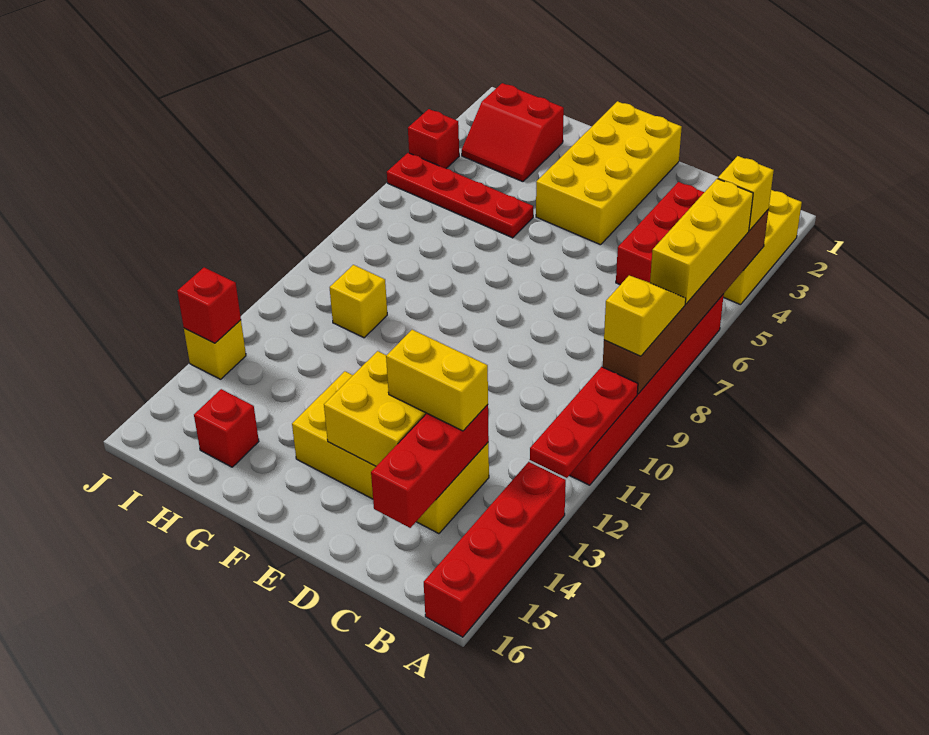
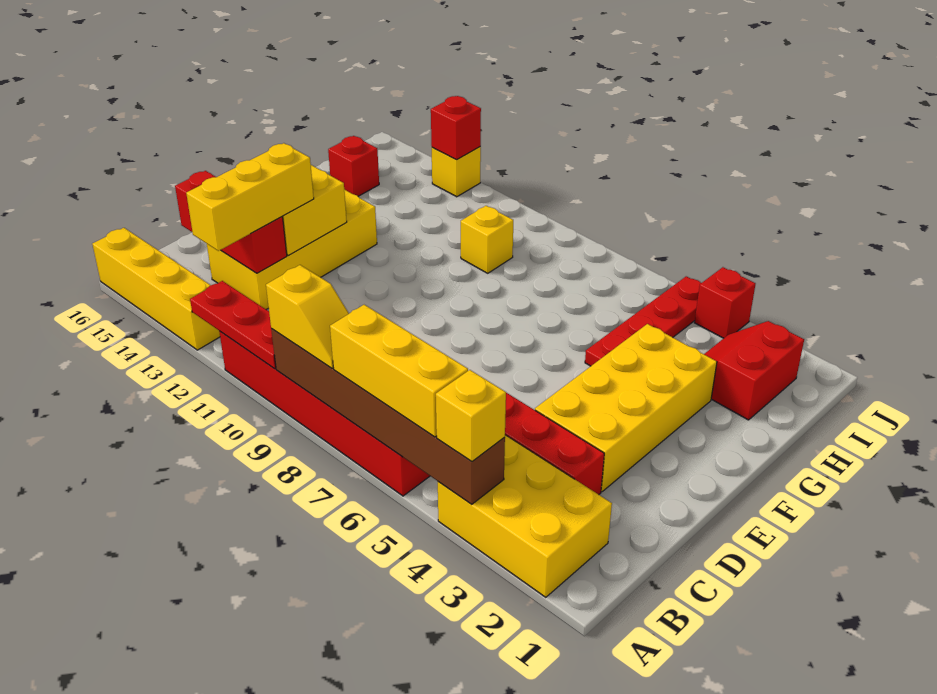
red brick A13:A16 level 1 -> yellow brick A13:A16 level 1
yellow brick C13:D13 level 3 -> yellow brick B13:D13 level 3
yellow brick E1:F4 level 1 -> yellow brick D3:G4 level 1

